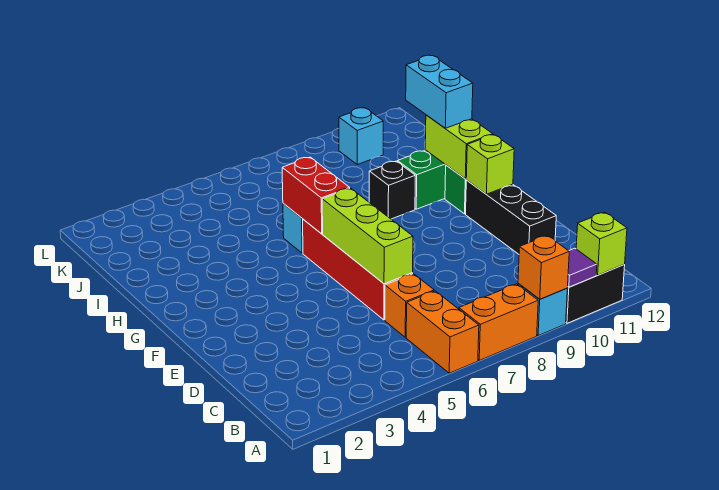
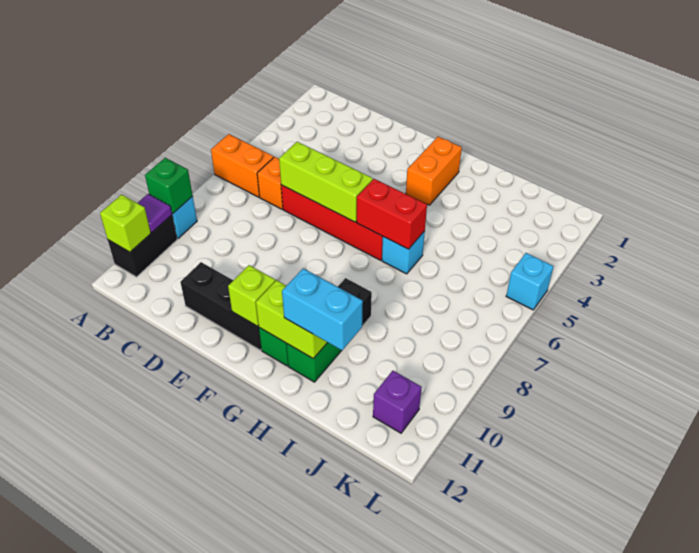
orange brick A7:A8 level 1 -> orange brick G2:G3 level 1
orange brick A9 level 2 -> green brick A9 level 2
cyan brick K10 level 1 -> cyan brick L5 level 1
none -> purple brick K11 level 1

